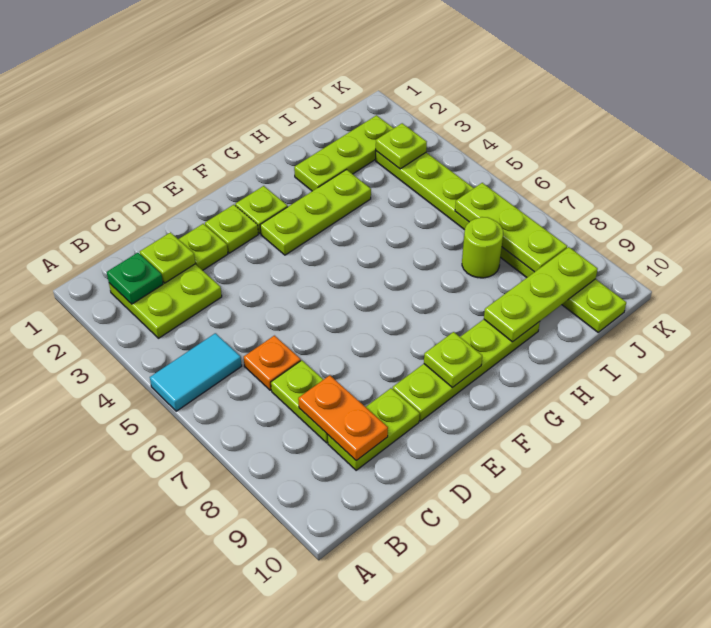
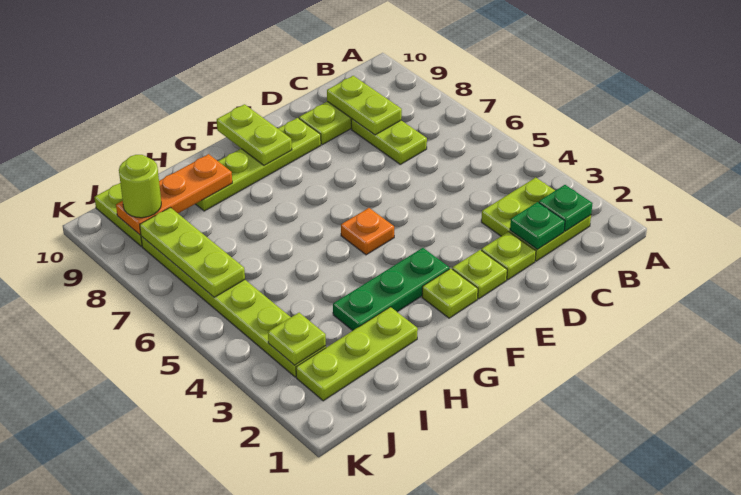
cyan tile A5:B5 level 1 -> none
lime plate C2 level 2 -> green plate C2 level 2
orange plate C6 level 1 -> orange plate F5 level 1
orange plate C8:C9 level 2 -> lime plate C8:C9 level 2
lime plate F3:H3 level 1 -> green plate F3:H3 level 1
lime plate F9 level 2 -> lime plate F9:F10 level 2
lime plate H9:J9 level 2 -> orange plate H9:J9 level 2
lime round brick I7 level 1 -> lime round brick J9 level 3

